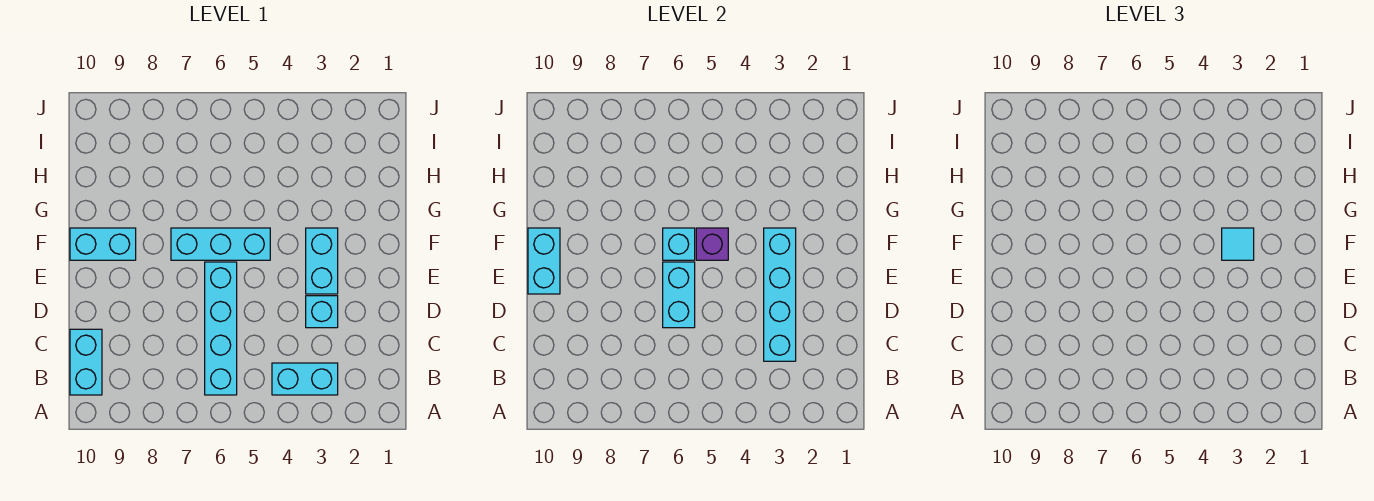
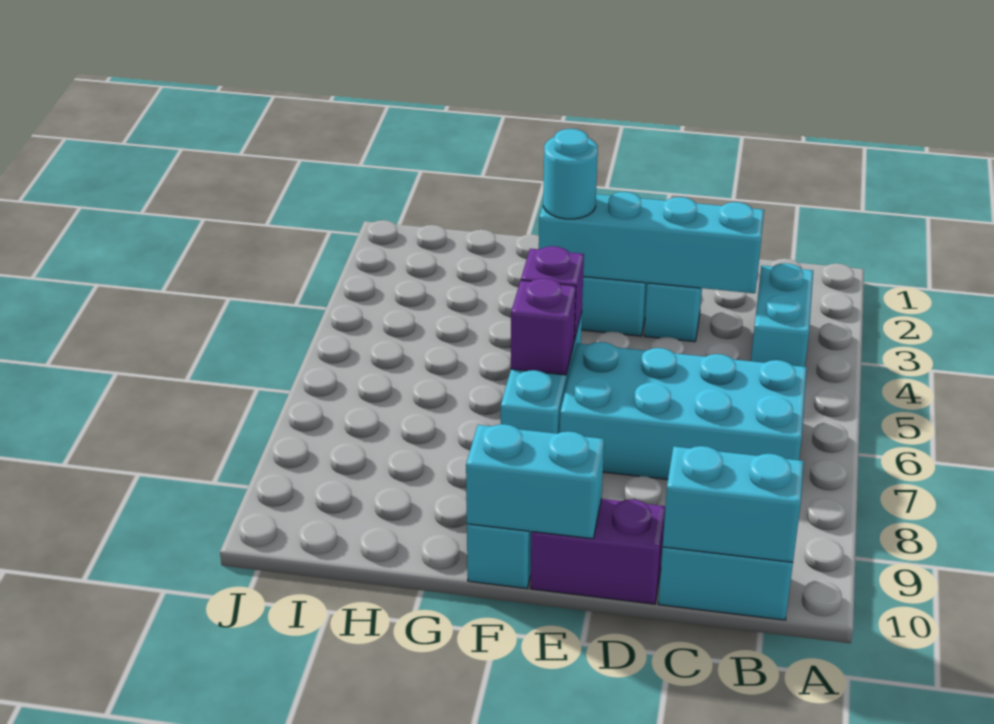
cyan brick B6:E6 level 1 -> cyan brick B6:E7 level 1
cyan brick D6:E6 level 2 -> cyan brick B10:C10 level 2
none -> purple brick D10:E10 level 1
cyan tile F3 level 3 -> cyan round brick F3 level 3
cyan brick F6 level 2 -> purple brick F6 level 2

